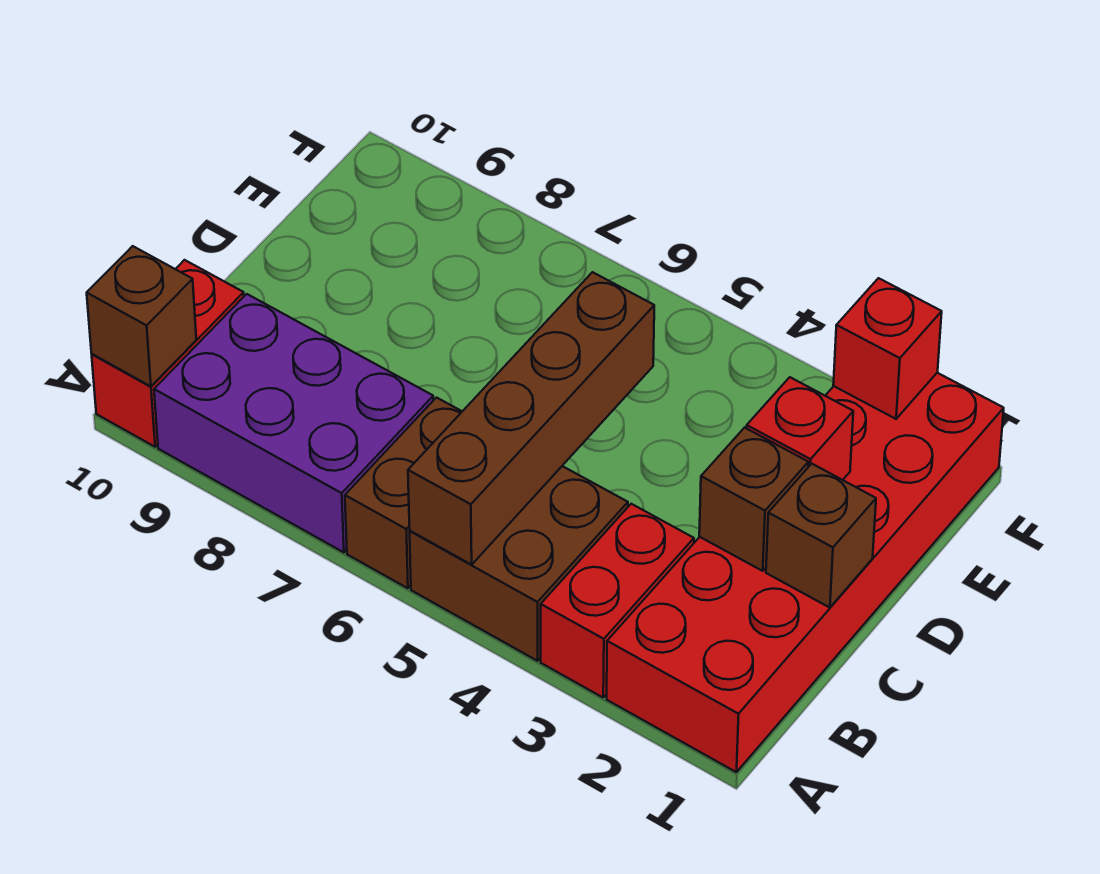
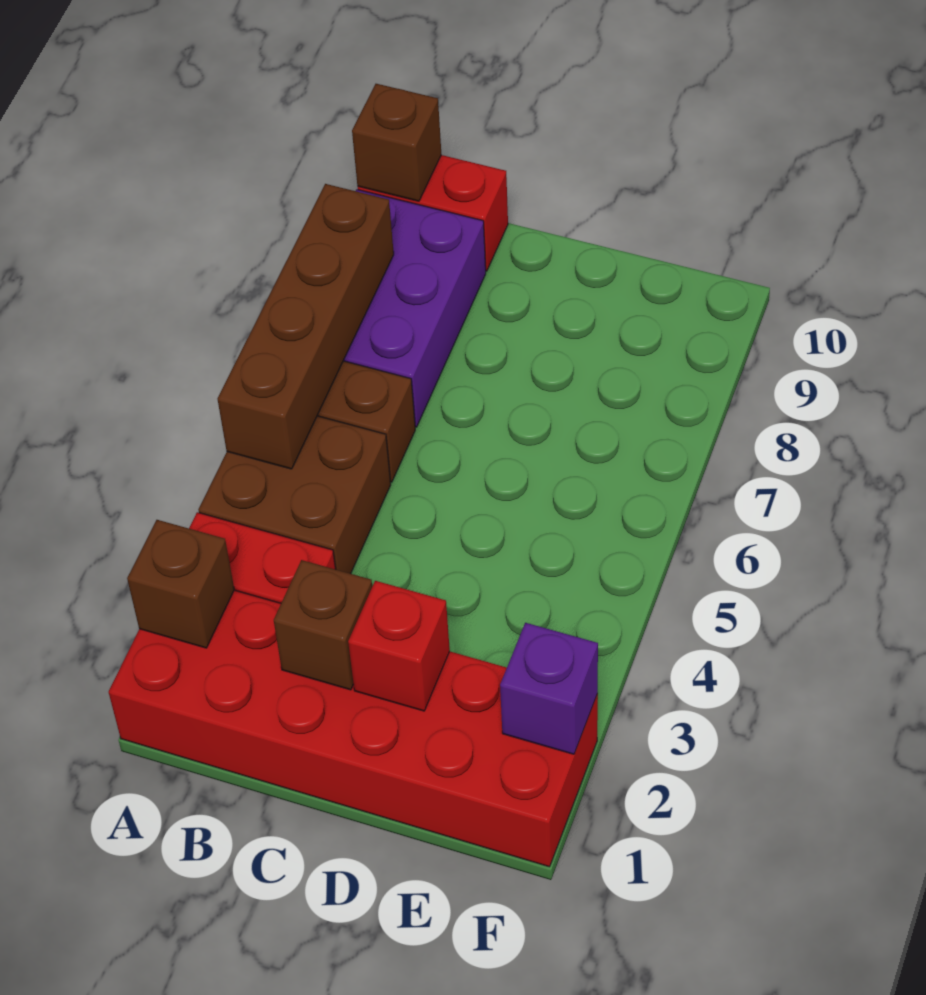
brown brick A5:D5 level 2 -> brown brick A5:A8 level 2
brown brick C1 level 2 -> brown brick A2 level 2
red brick F2 level 2 -> purple brick F2 level 2

